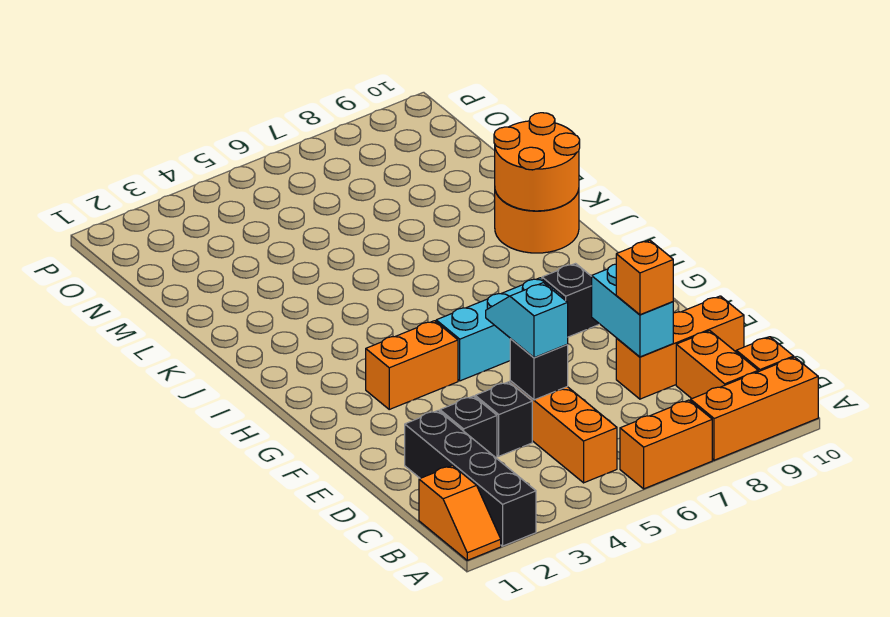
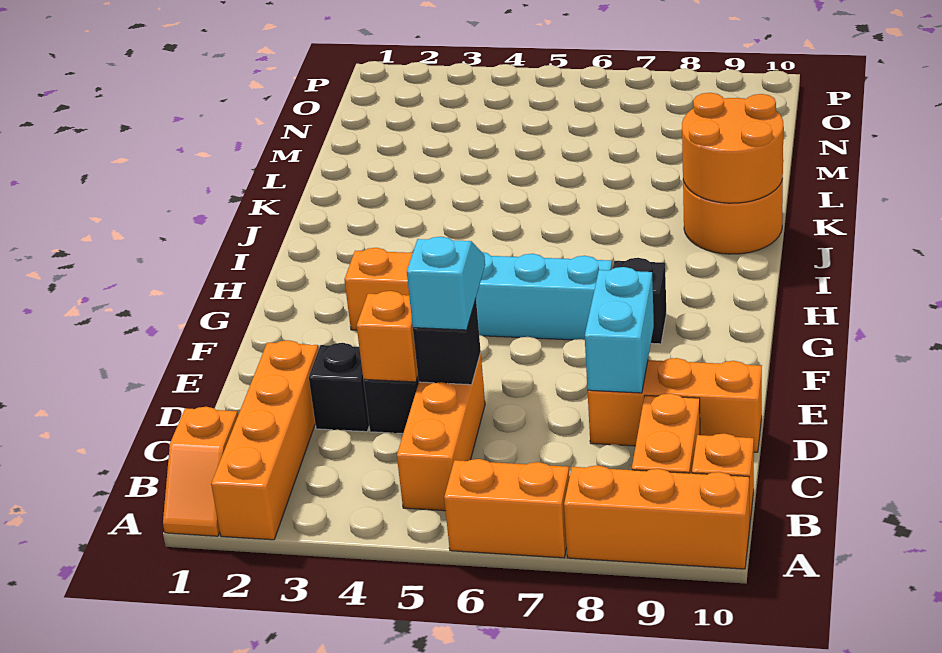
black brick A2:D2 level 1 -> orange brick A2:D2 level 1
orange brick D8 level 3 -> orange brick D4 level 2

